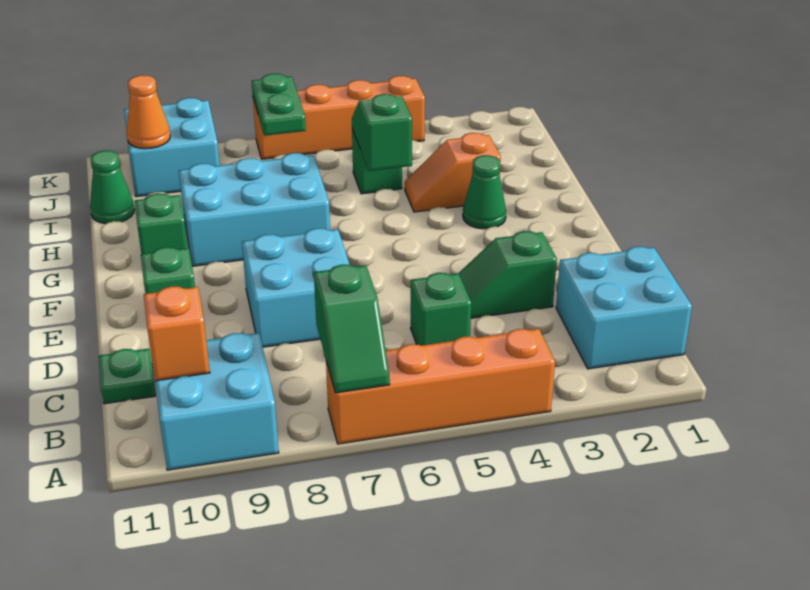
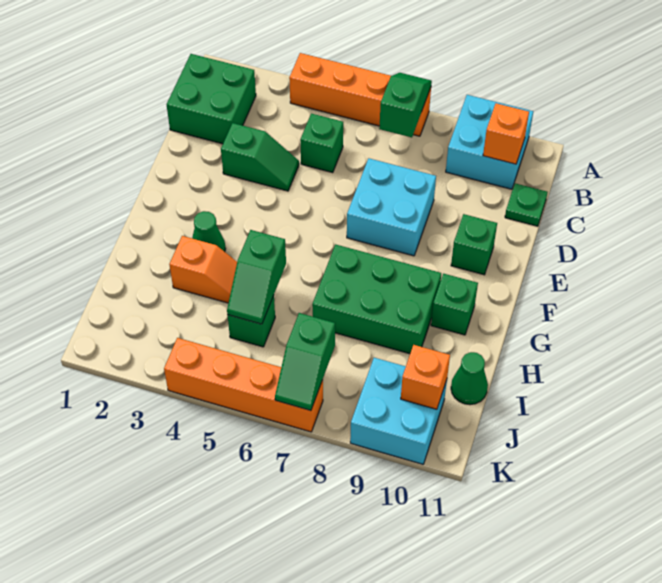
cyan brick B1:C2 level 1 -> green brick B1:C2 level 1
cyan brick G7:H9 level 1 -> green brick G7:H9 level 1
green plate J7:K7 level 2 -> green slope J7:K7 level 2 top J
orange cone J10 level 2 -> orange brick J10 level 2

